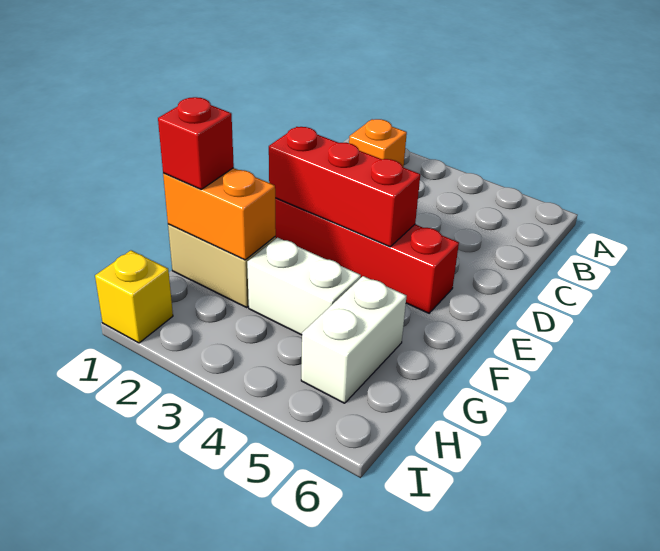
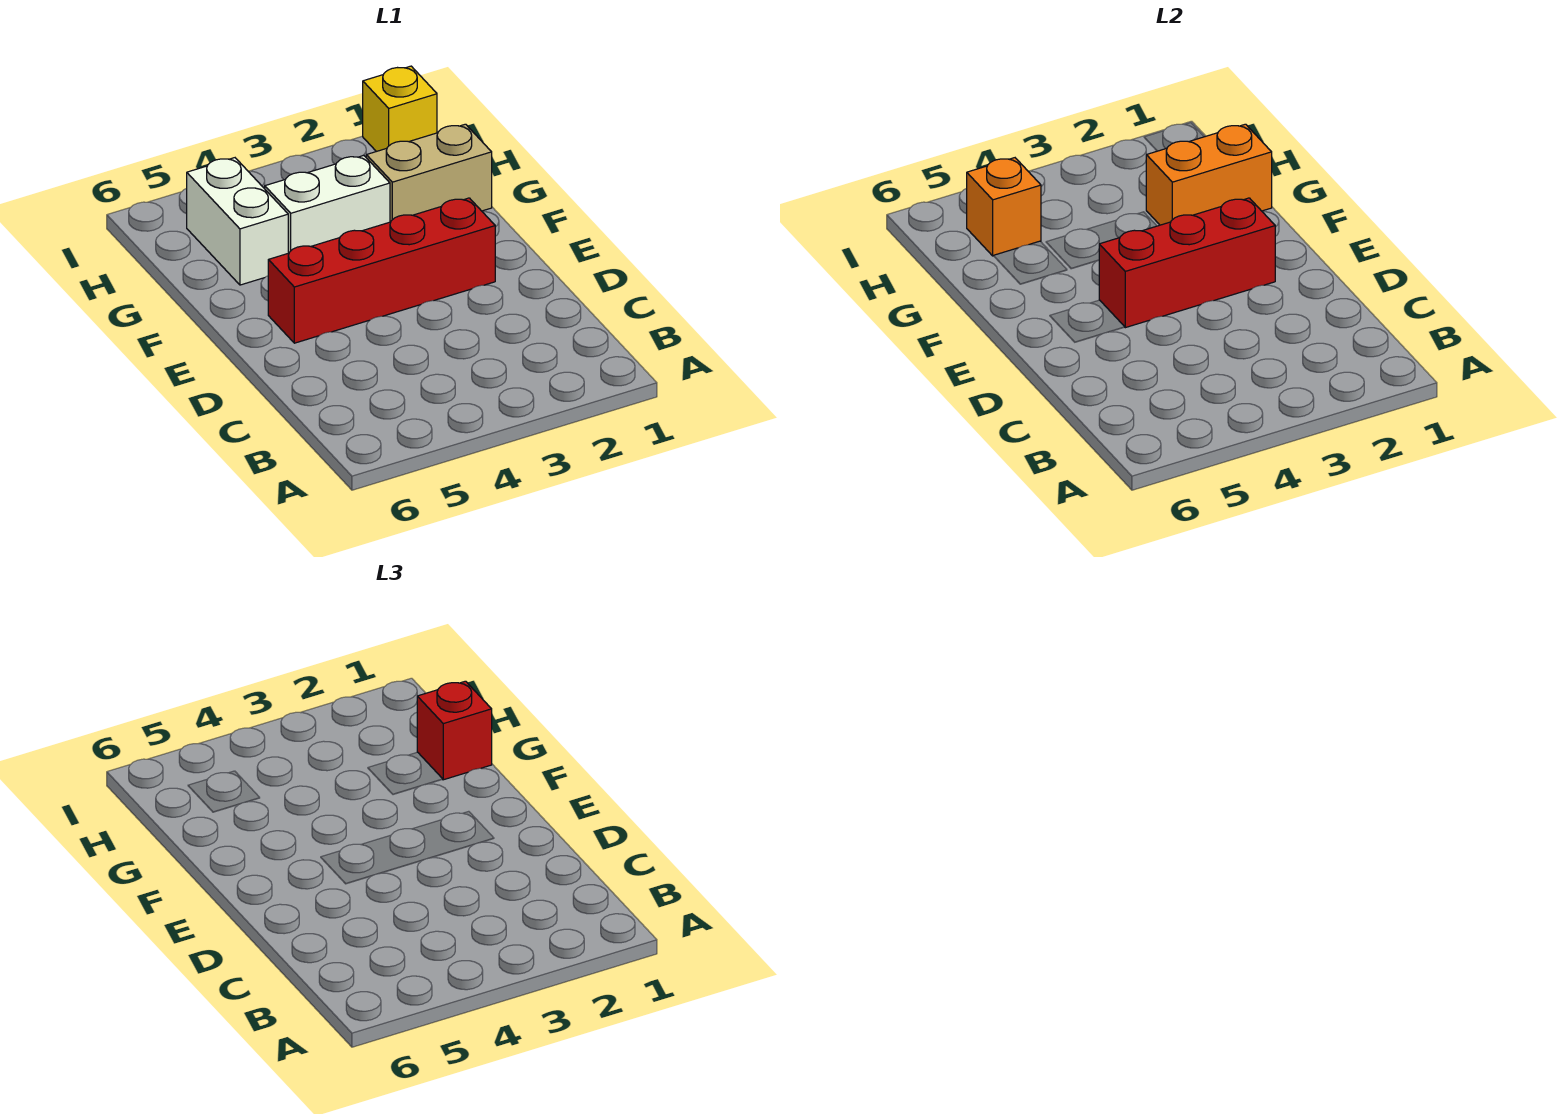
orange brick B2 level 1 -> orange brick H5 level 2

